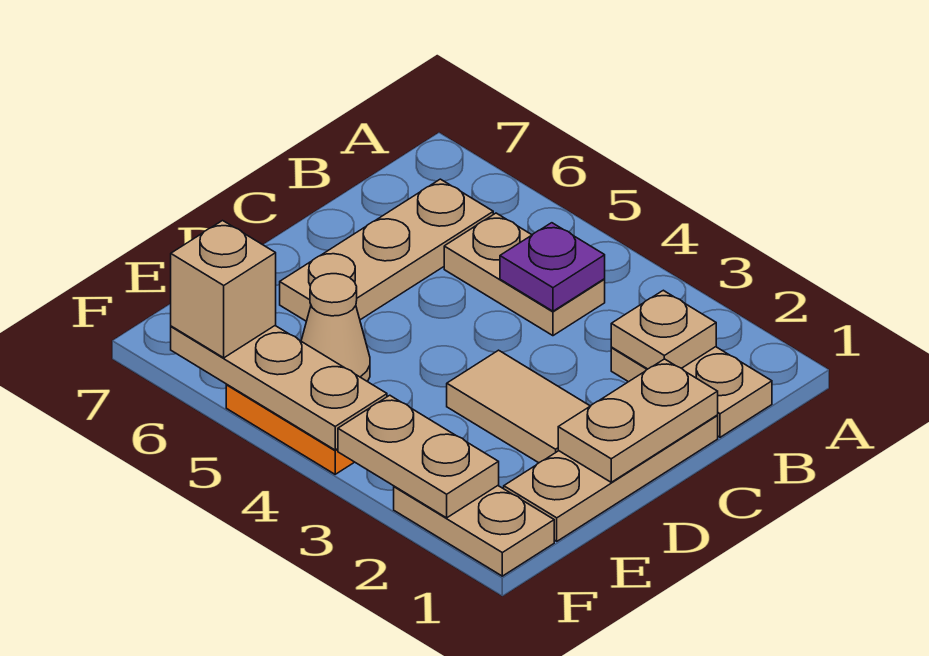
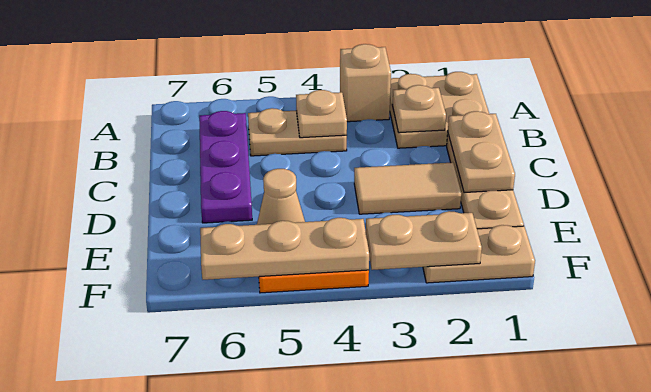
tan plate B1:B2 level 1 -> tan plate A1:B2 level 1
purple plate B4 level 2 -> tan plate B4 level 2
tan plate B6:D6 level 1 -> purple plate B6:D6 level 1
tan brick F6 level 3 -> tan brick A3 level 1

